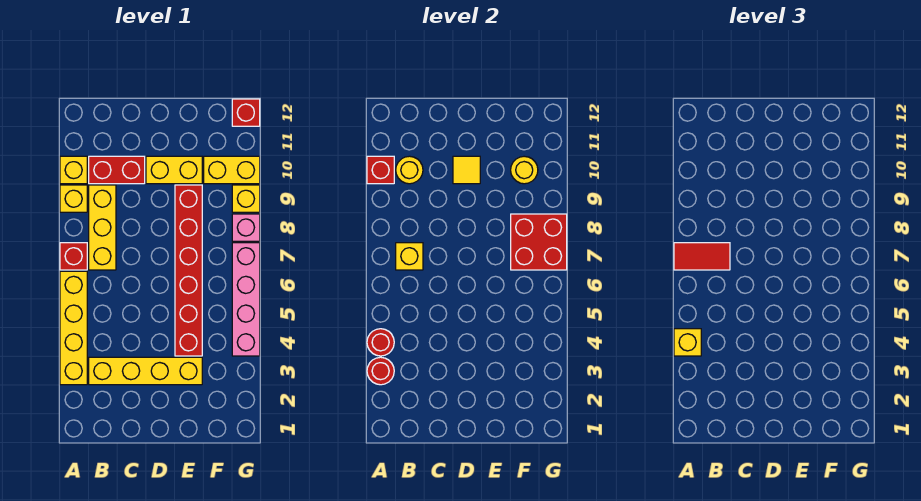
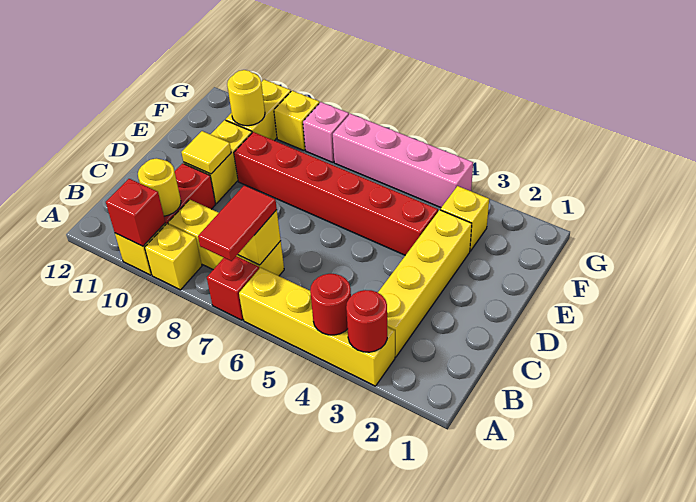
yellow brick A4 level 3 -> yellow brick F3 level 1
red brick F7:G8 level 2 -> none
red brick G12 level 1 -> none

